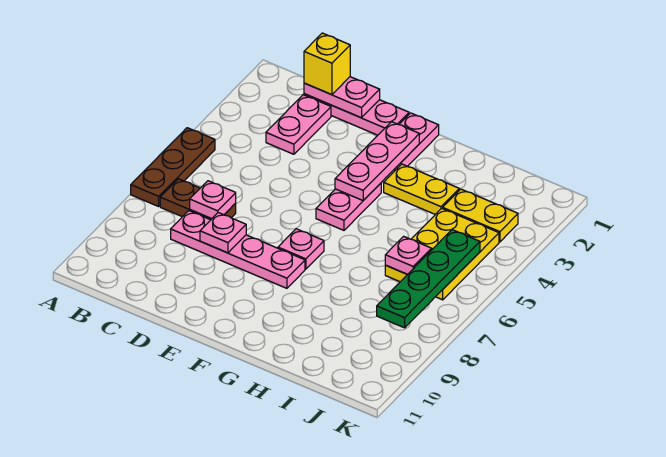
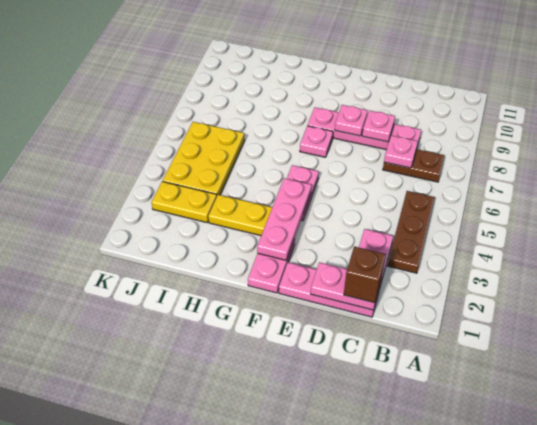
brown plate A5:A7 level 1 -> brown plate B3:B5 level 1
yellow brick C1 level 3 -> brown brick C1 level 3
pink plate I6 level 2 -> pink plate E8 level 2
green plate J5:J8 level 2 -> none

